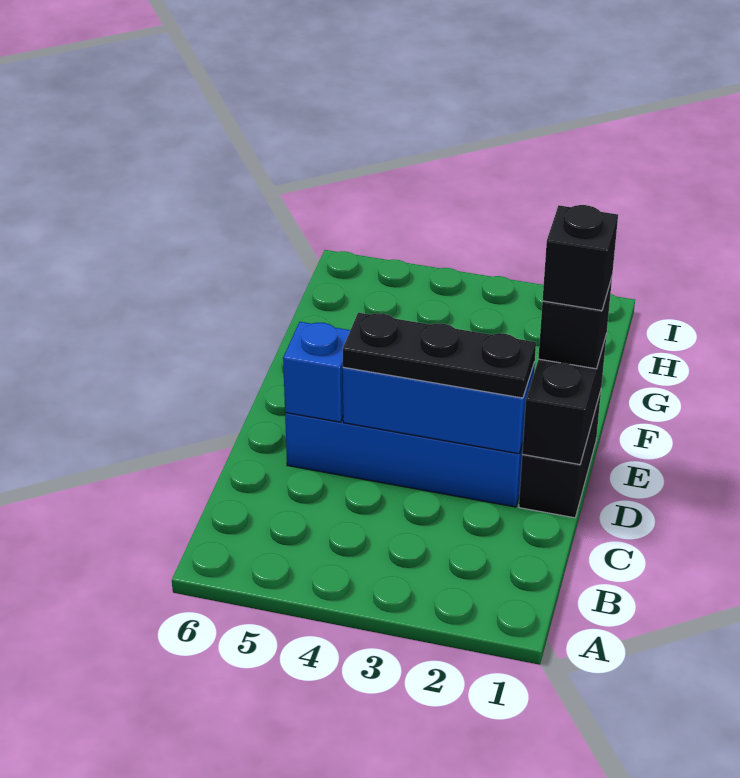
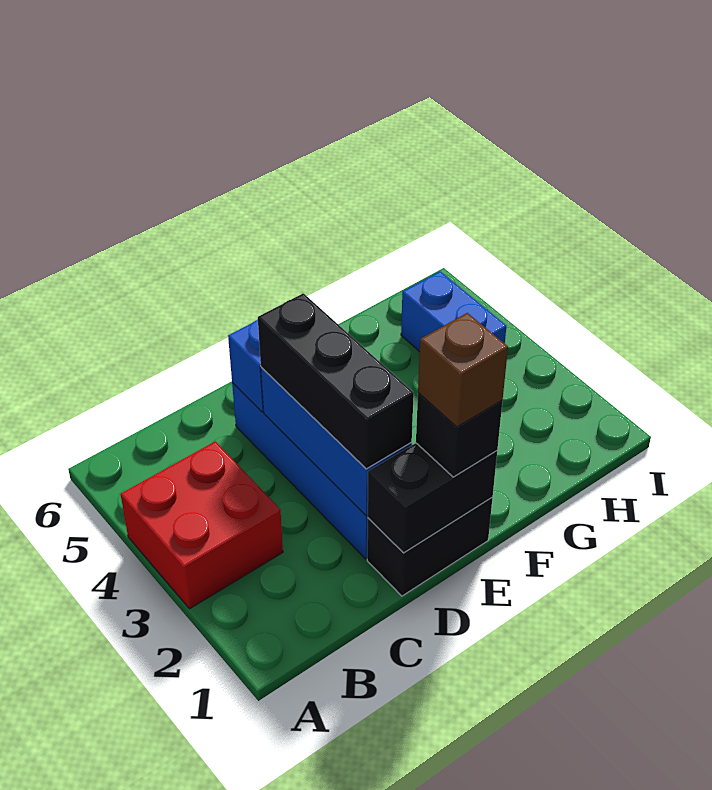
none -> red brick A3:B4 level 1
black plate D2:D4 level 3 -> black brick D2:D4 level 3
black brick E1 level 4 -> brown brick E1 level 4
none -> blue brick H4:H5 level 1

